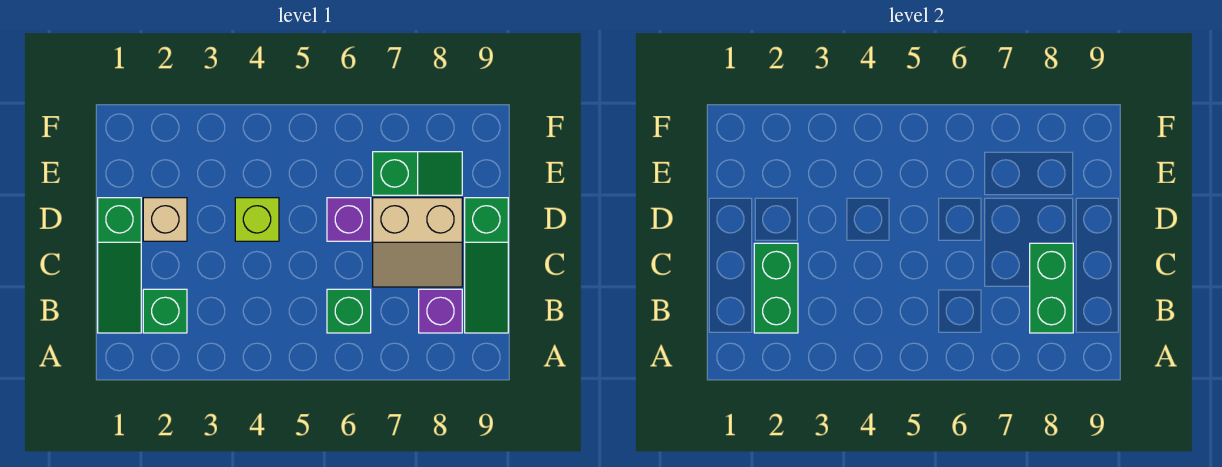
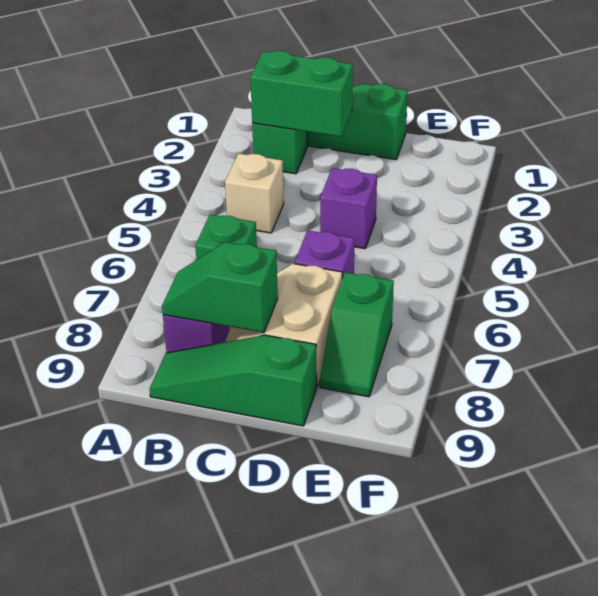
green brick B8:C8 level 2 -> green slope B8:C8 level 2 top C
tan brick D2 level 1 -> tan brick B4 level 1
lime brick D4 level 1 -> purple brick D4 level 1

